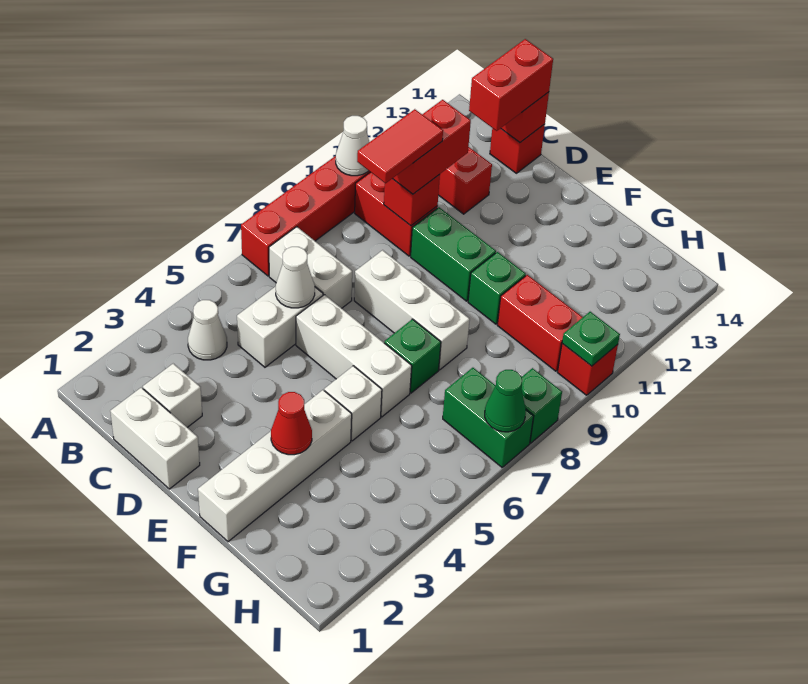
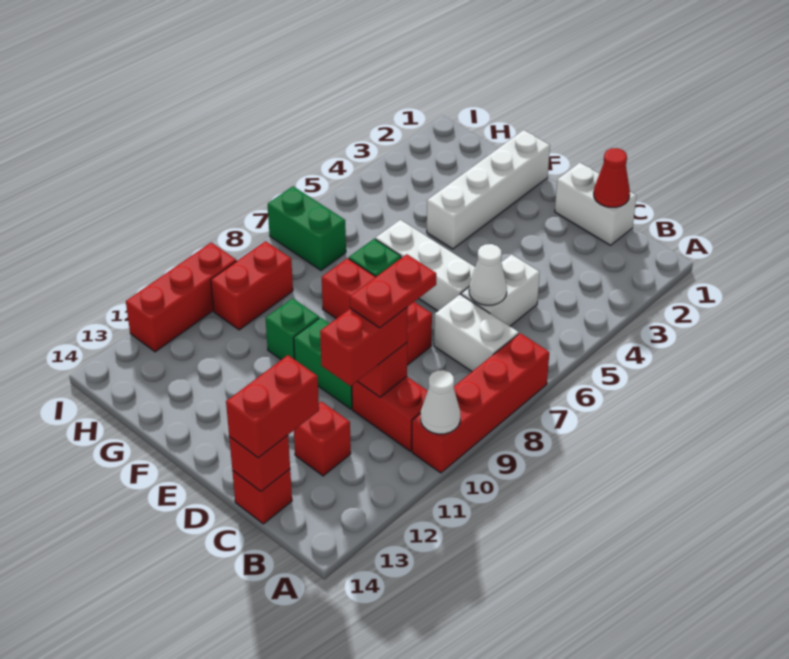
white cone B4 level 1 -> none
white brick C2 level 1 -> none
red tile C9:C10 level 4 -> red plate C9:C10 level 4
white brick D8:F8 level 1 -> red brick D8:F8 level 1
red cone F3 level 2 -> red cone C1 level 2
white brick F5 level 1 -> none
red brick G10:H10 level 1 -> red brick H9:H10 level 1
green cone I7 level 2 -> none
green brick I8 level 1 -> none
red brick I10 level 1 -> red brick I10:I12 level 1
green plate I10 level 2 -> none

